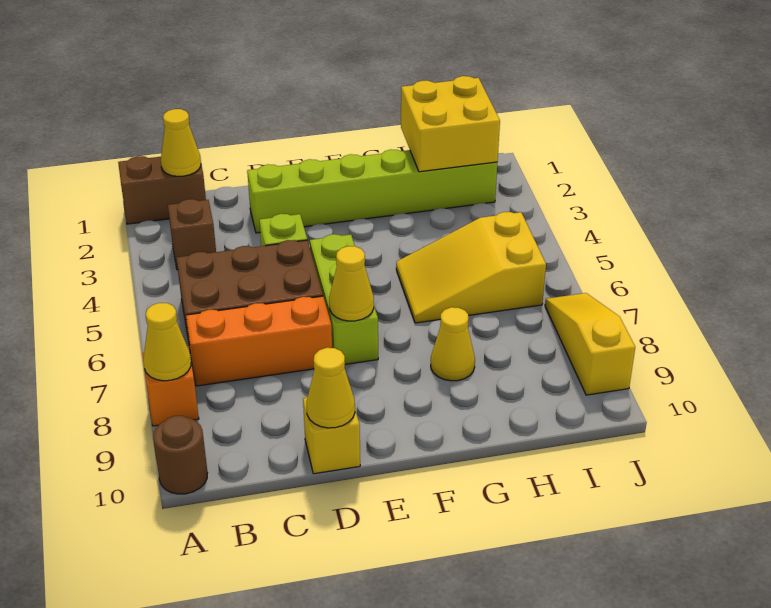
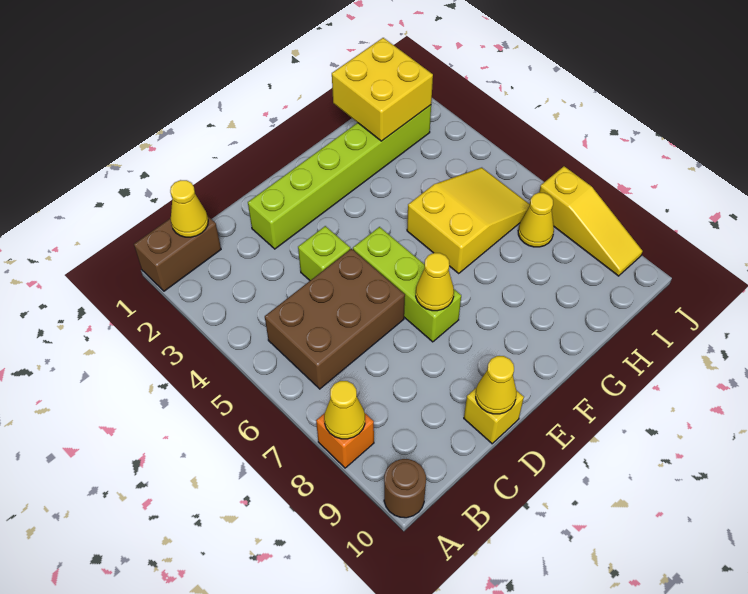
brown brick B3 level 1 -> none
orange brick B7:D7 level 1 -> none
yellow slope G5:I6 level 1 top I -> yellow slope G5:I6 level 1 top G
yellow cone G8 level 1 -> yellow cone I7 level 1
yellow slope J7:J9 level 1 top 9 -> yellow slope J7:J9 level 1 top 7

